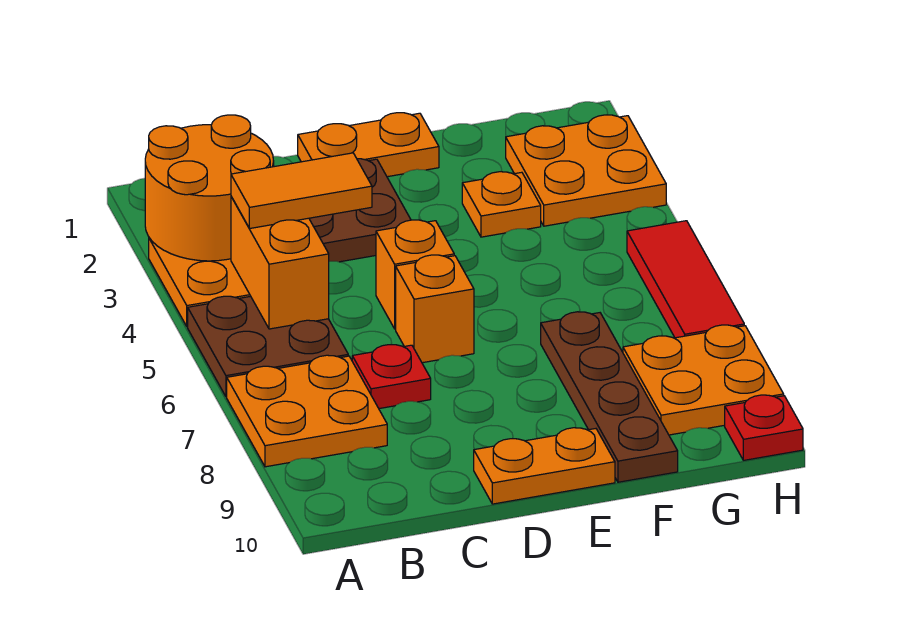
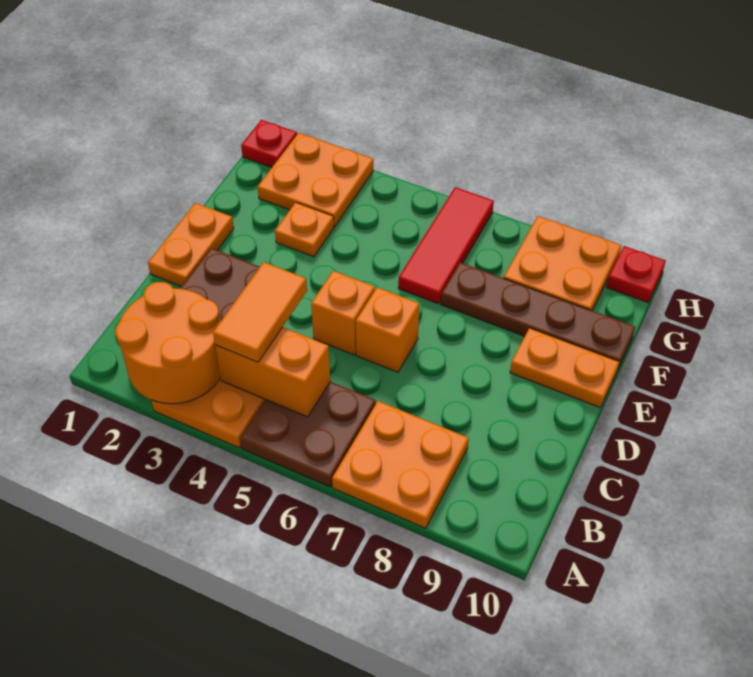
red plate C7 level 1 -> red plate H1 level 1
orange plate D10:E10 level 1 -> orange plate E9:E10 level 1
red tile H5:H7 level 1 -> red tile F6:H6 level 1

